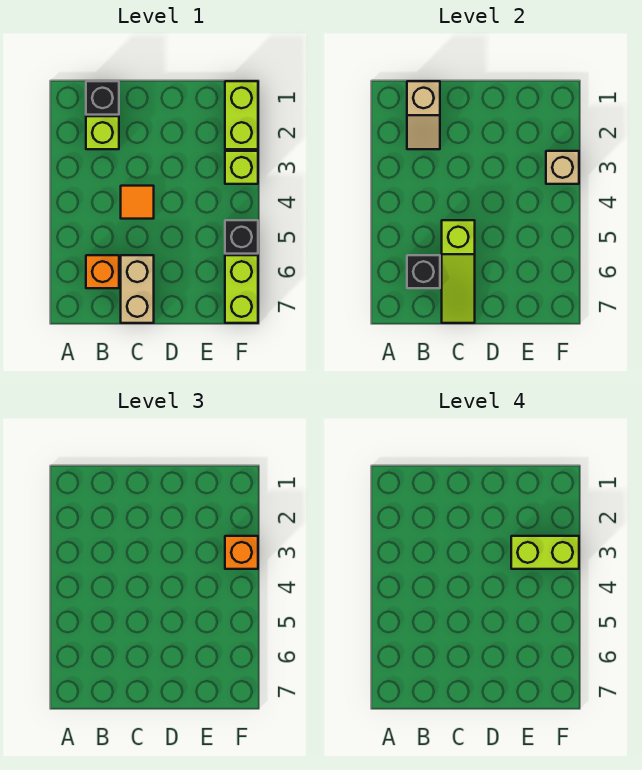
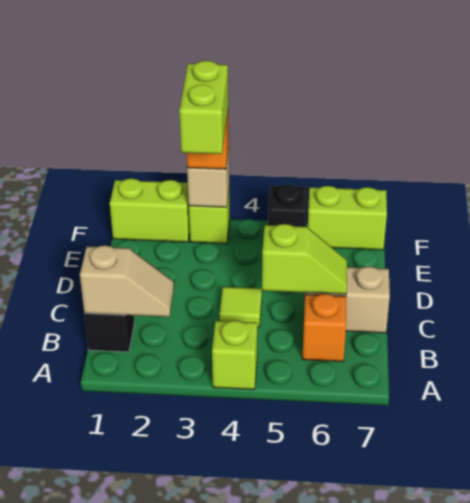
lime brick B2 level 1 -> lime brick A4 level 1
black brick B6 level 2 -> none
orange tile C4 level 1 -> lime tile C4 level 1
lime slope C5:C7 level 2 top 5 -> lime slope C5:C6 level 2 top 5

